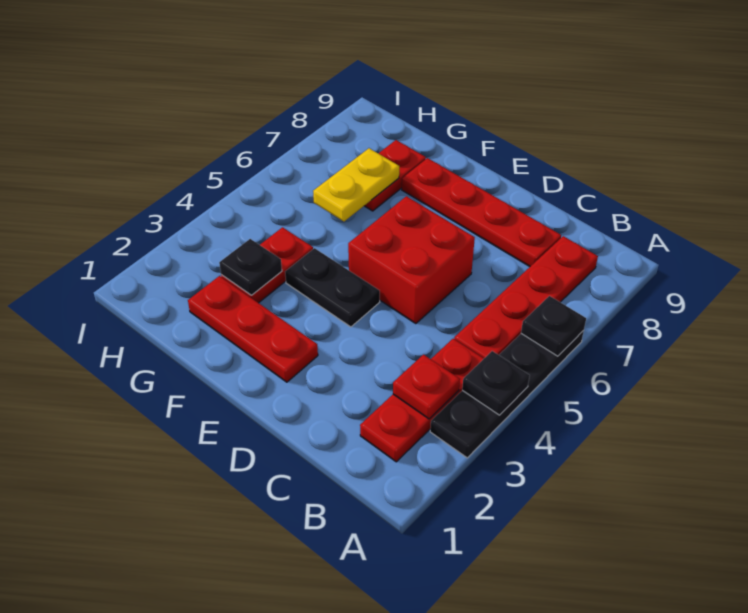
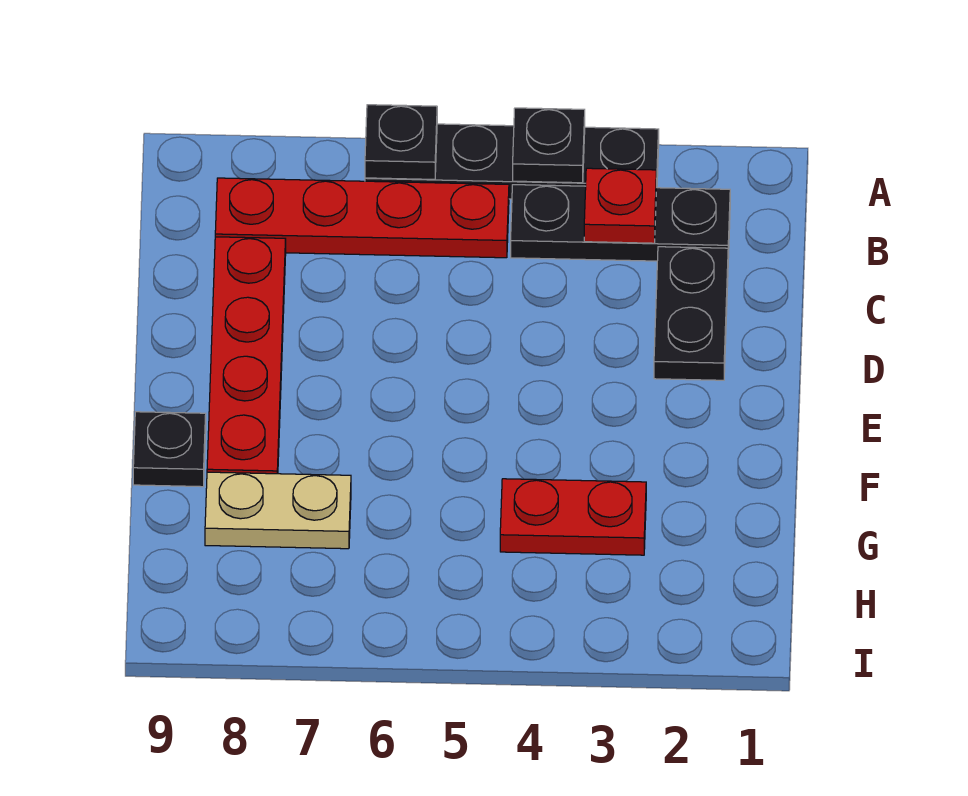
red plate B2:B4 level 1 -> black plate B2:B4 level 1
red brick D5:E6 level 1 -> none
red plate E2:G2 level 1 -> none
black plate E4:F4 level 1 -> black plate C2:D2 level 1
black plate G3 level 2 -> black plate F9 level 1
yellow plate G6:G7 level 2 -> none
red plate G7:G8 level 1 -> tan plate G7:G8 level 1

